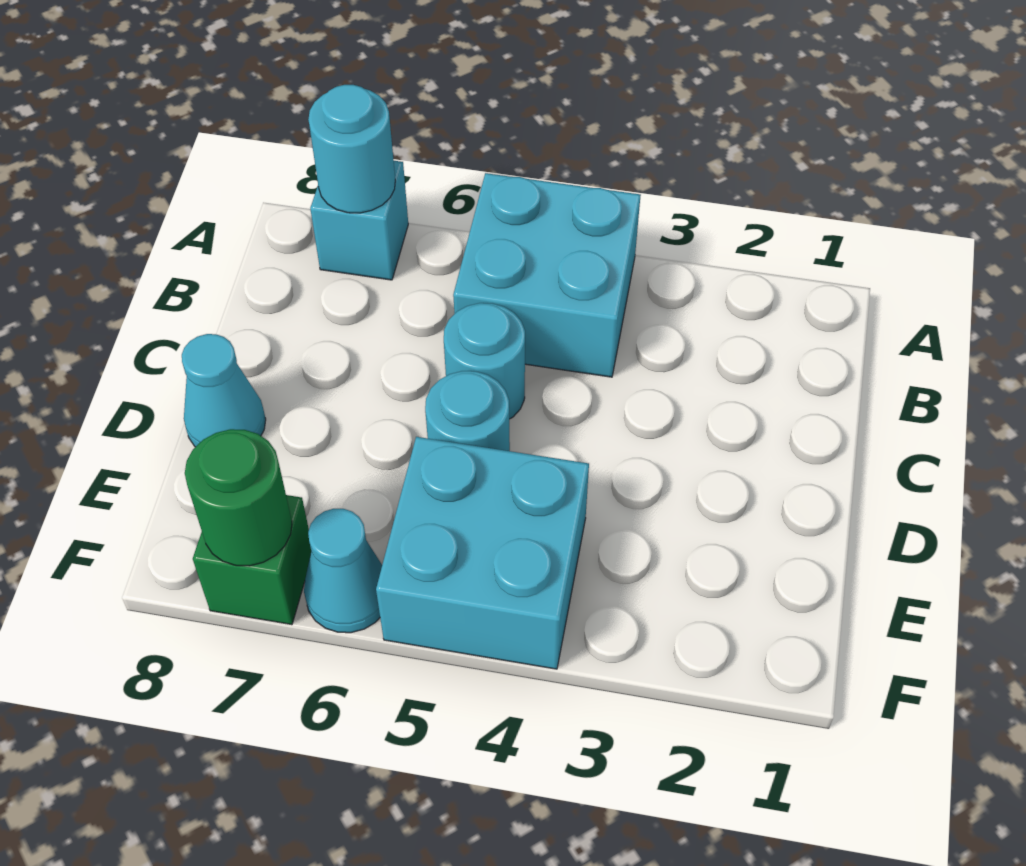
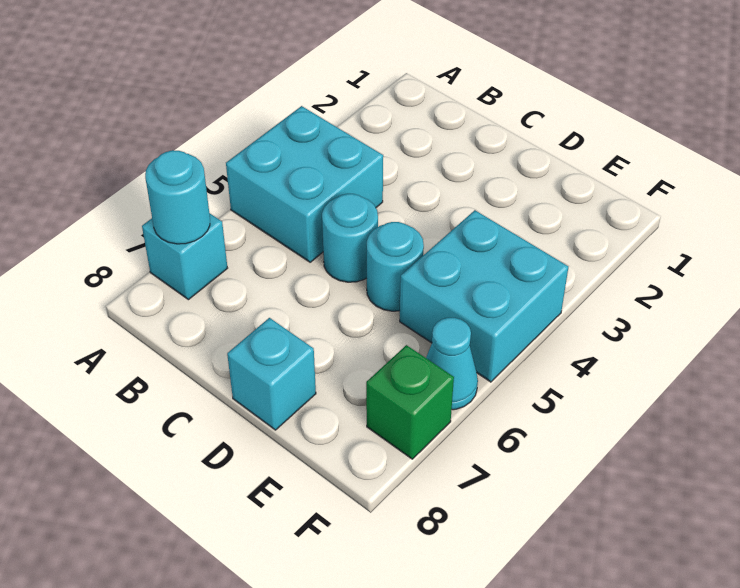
cyan cone D8 level 1 -> cyan brick D8 level 1
green round brick F7 level 2 -> none

